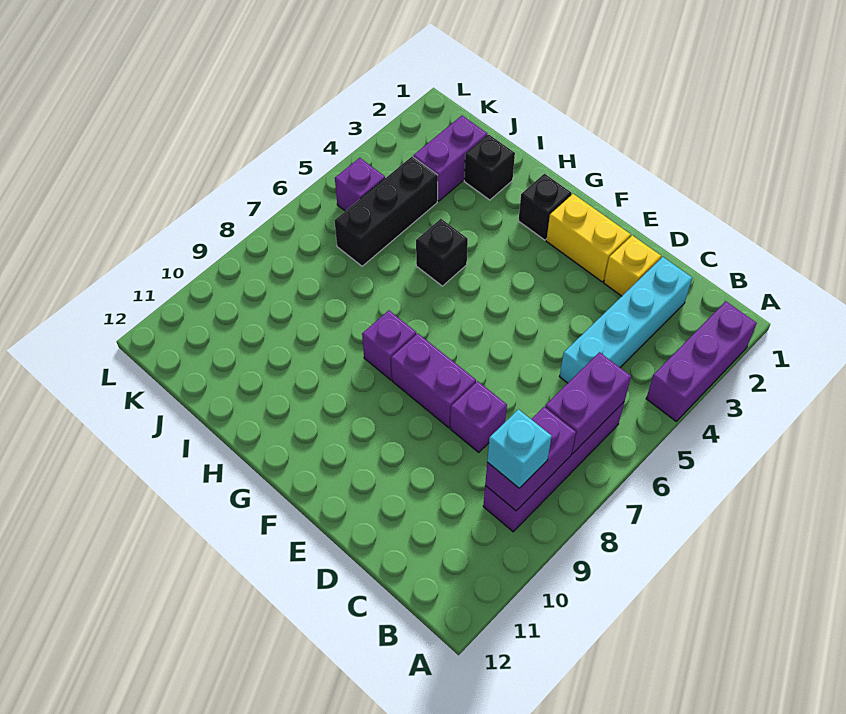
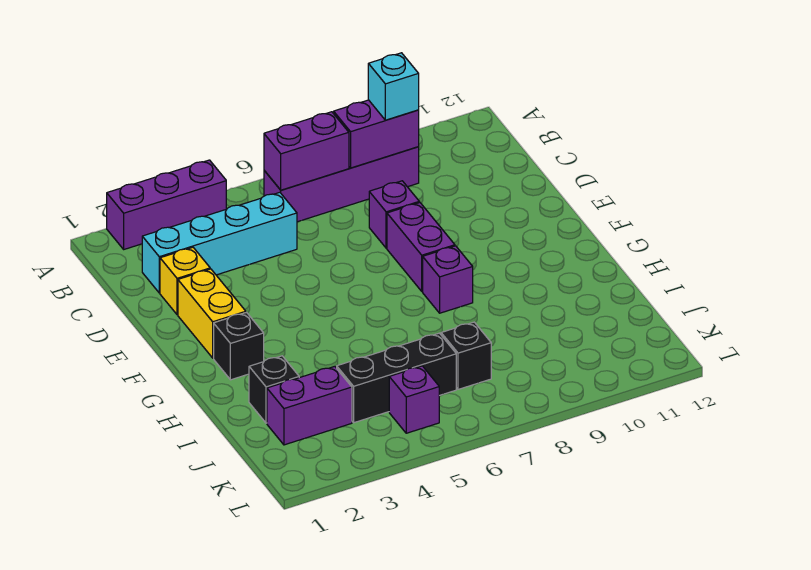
black brick H5 level 1 -> black brick J7 level 1

